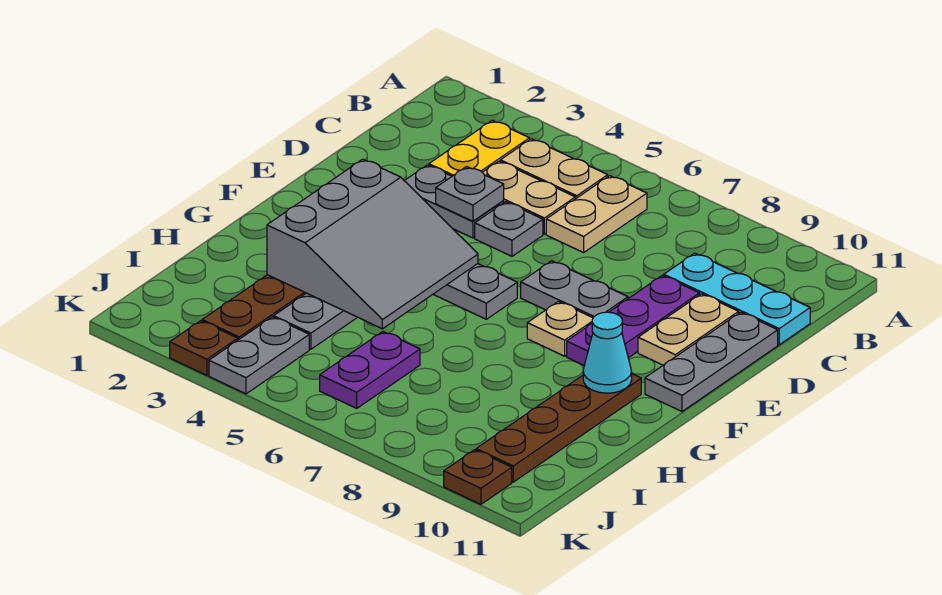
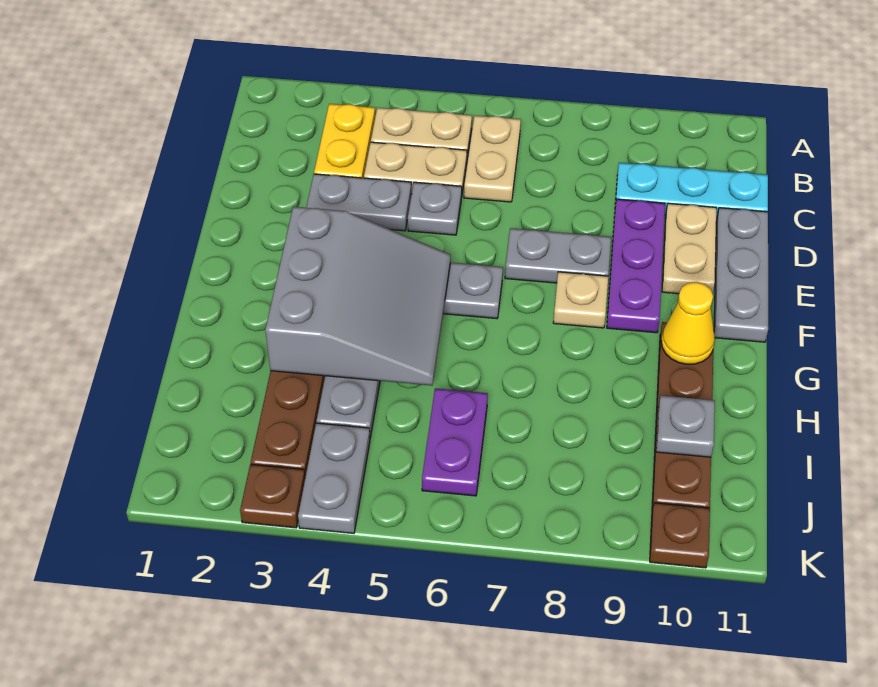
grey plate D4 level 2 -> grey plate I10 level 2
cyan cone G10 level 2 -> yellow cone G10 level 2

